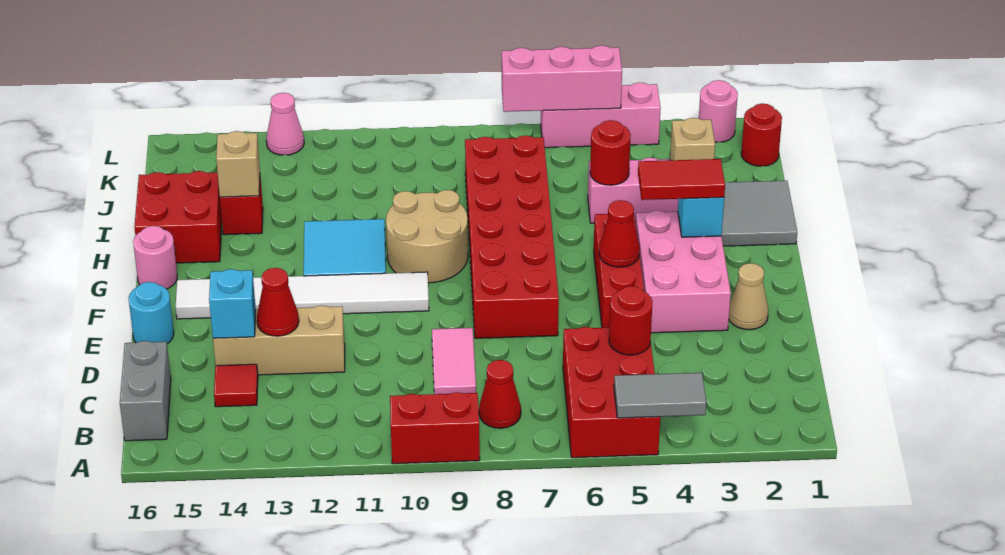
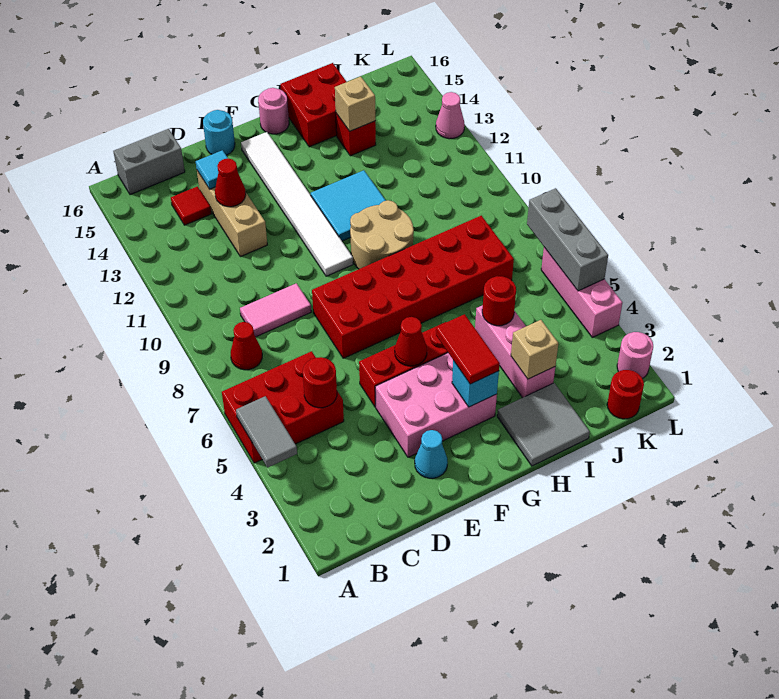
red brick A9:A10 level 1 -> none
cyan brick D14 level 2 -> cyan tile D14 level 2
tan cone E2 level 1 -> cyan cone E2 level 1
pink brick L5:L7 level 2 -> grey brick L5:L7 level 2

